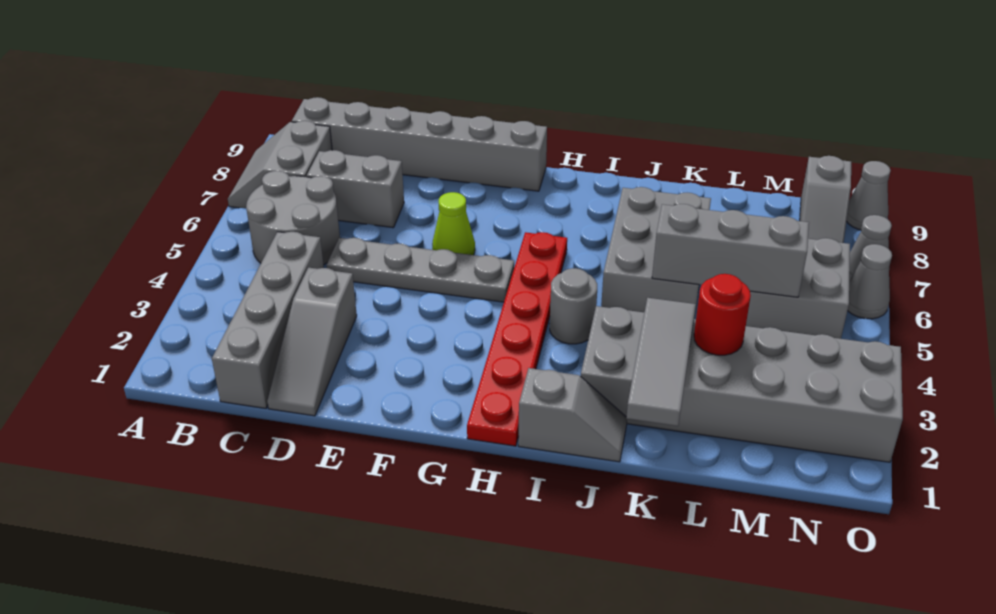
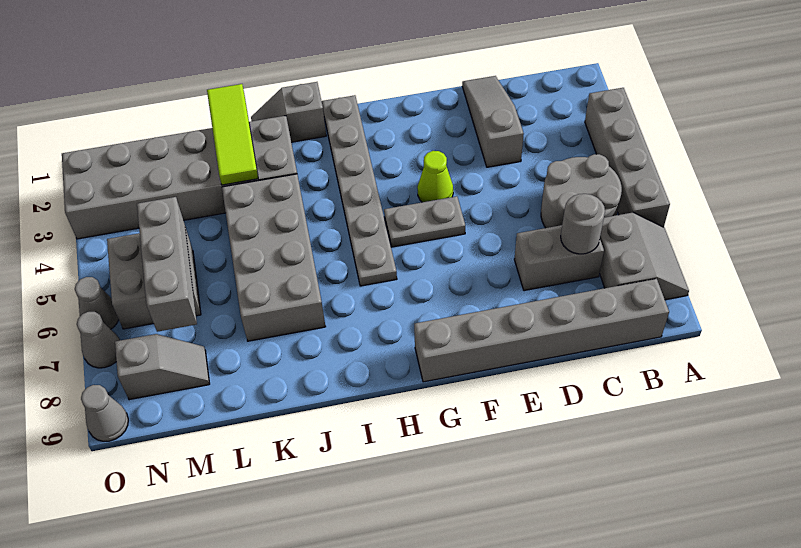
grey brick C1:C4 level 1 -> grey brick A3:A6 level 1
grey plate D5:G5 level 1 -> grey plate F5:G5 level 1
lime cone F6 level 1 -> lime cone F4 level 1
red plate H1:H6 level 1 -> grey plate H1:H6 level 1
grey round brick I4 level 1 -> grey round brick C7 level 2
grey brick J5:K7 level 1 -> grey brick J4:K7 level 1
grey tile K1:K3 level 2 -> lime tile K1:K3 level 2
grey brick K5:M5 level 2 -> grey brick M5:M7 level 2
red round brick L3 level 2 -> none
grey slope N8:N9 level 1 top 9 -> grey slope M8:N8 level 1 top N

